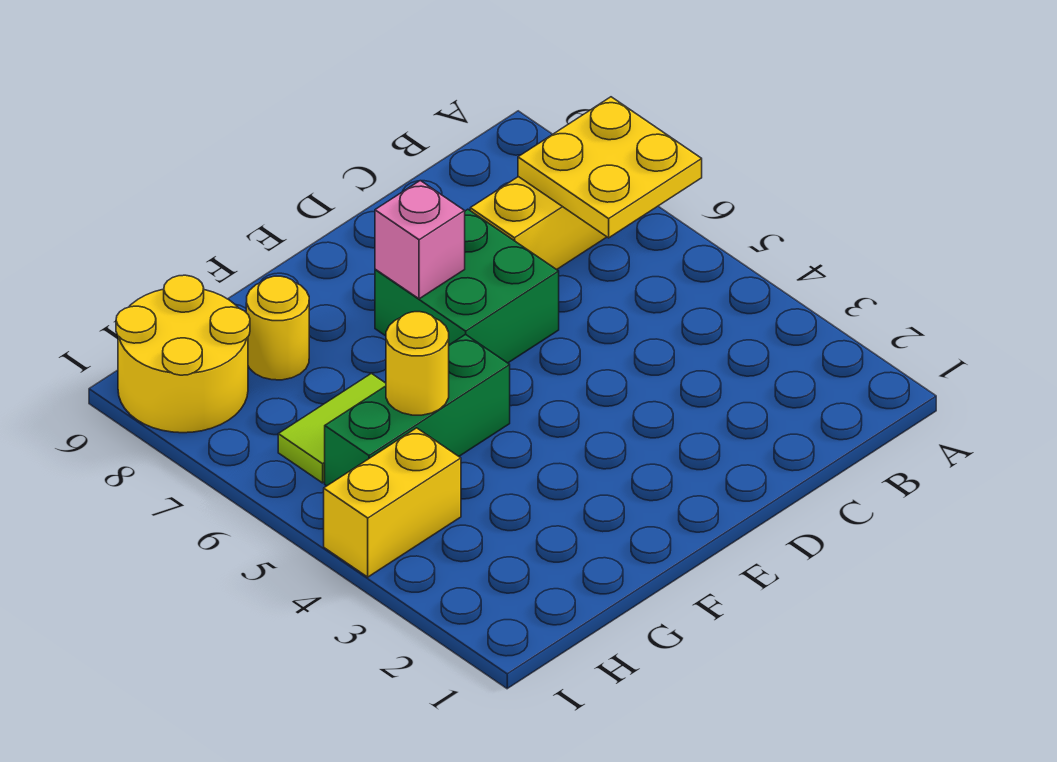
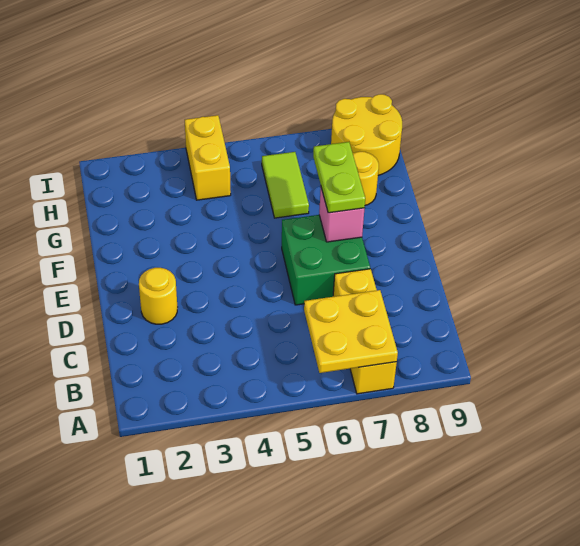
none -> lime plate E7:F7 level 3
green brick F5:H5 level 1 -> none
yellow round brick G5 level 2 -> yellow round brick D2 level 1

